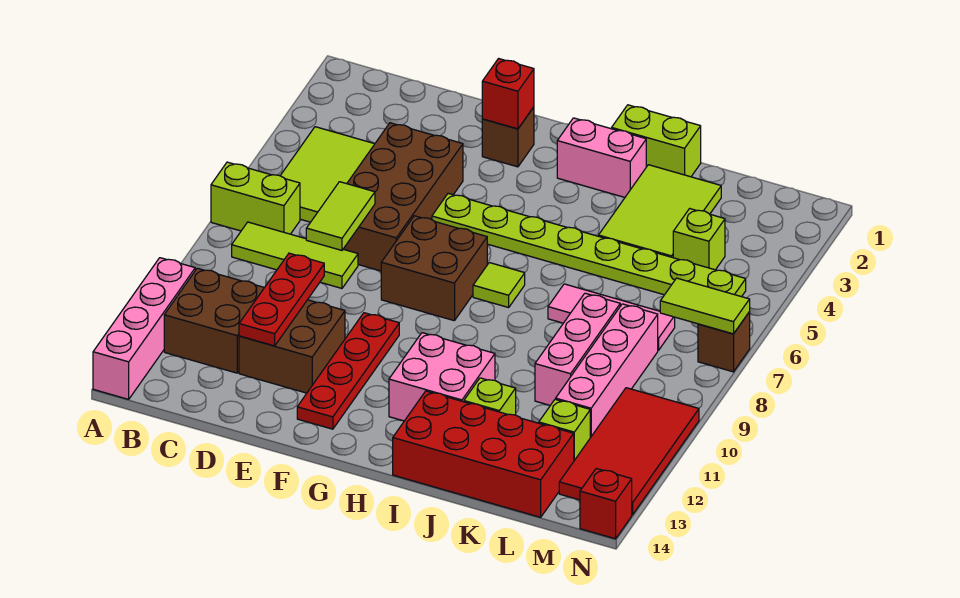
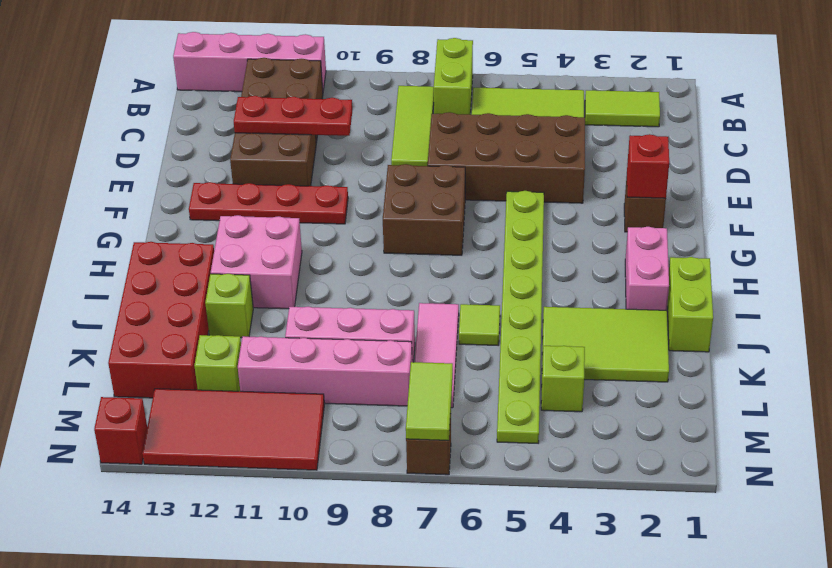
lime tile D7:D8 level 2 -> lime tile B2:B3 level 1
lime tile H7 level 1 -> lime tile J6 level 1

